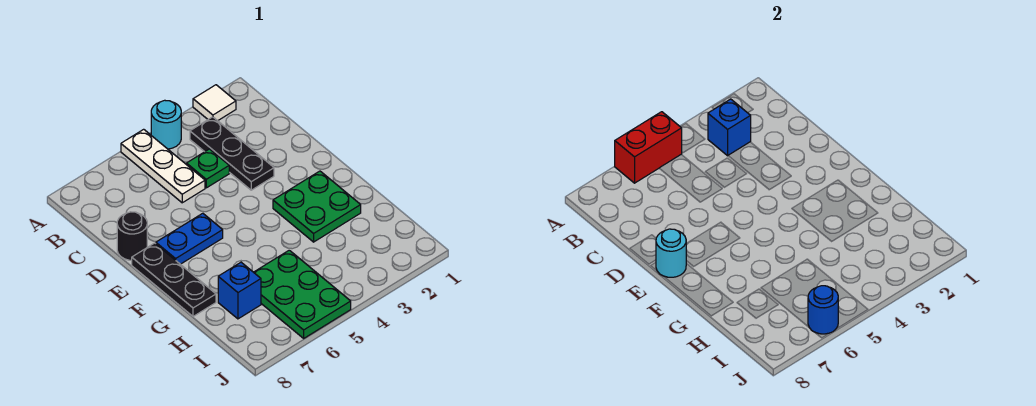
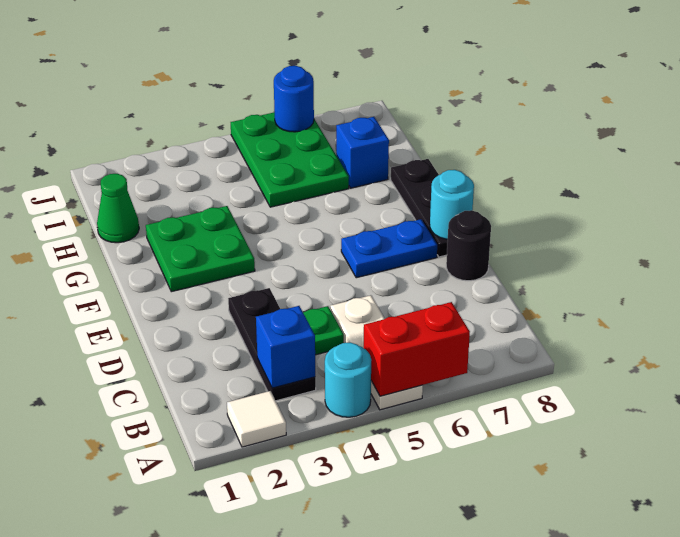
none -> green cone H1 level 1

